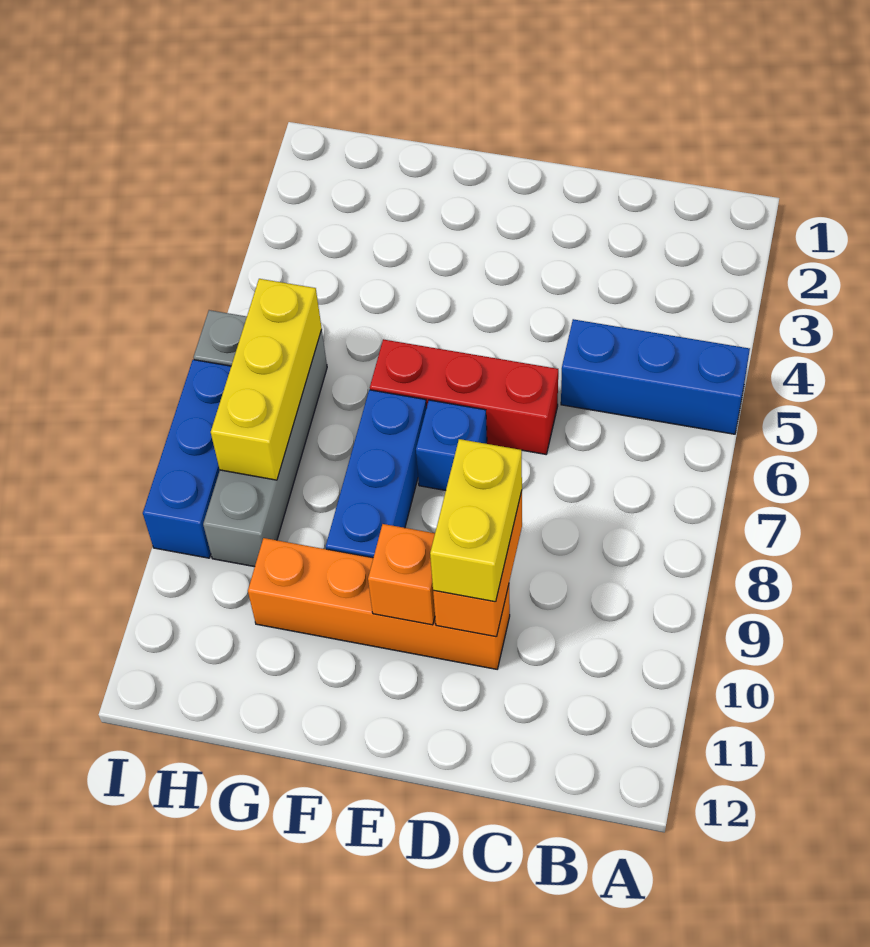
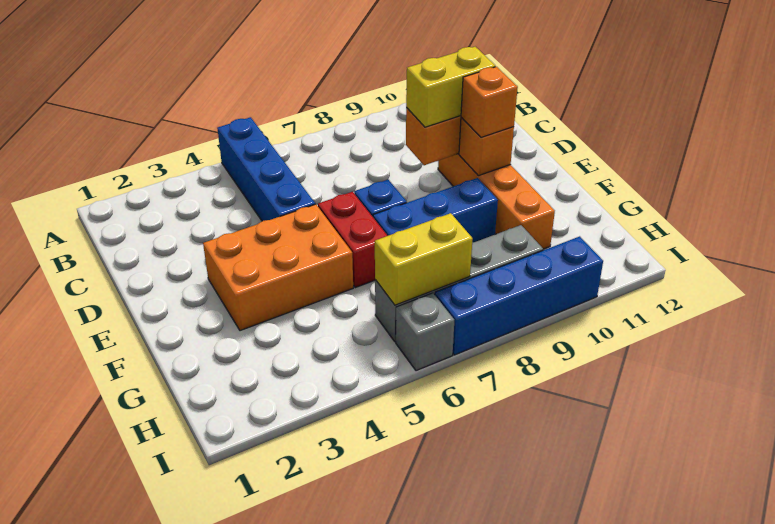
blue brick A5:C5 level 1 -> blue brick A5:D5 level 1
red brick D6:F6 level 1 -> red brick E6:F6 level 1
none -> orange brick E3:F5 level 1
none -> orange brick E10 level 3
yellow brick H6:H8 level 2 -> yellow brick H6:H7 level 2
blue brick I7:I9 level 1 -> blue brick I7:I10 level 1

